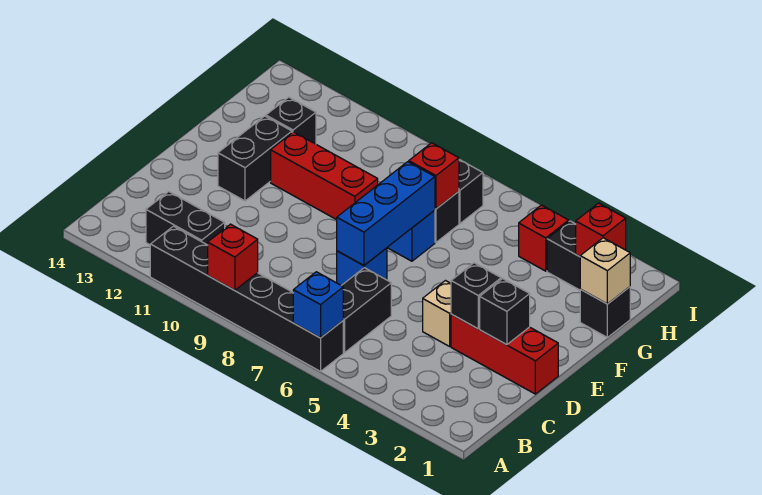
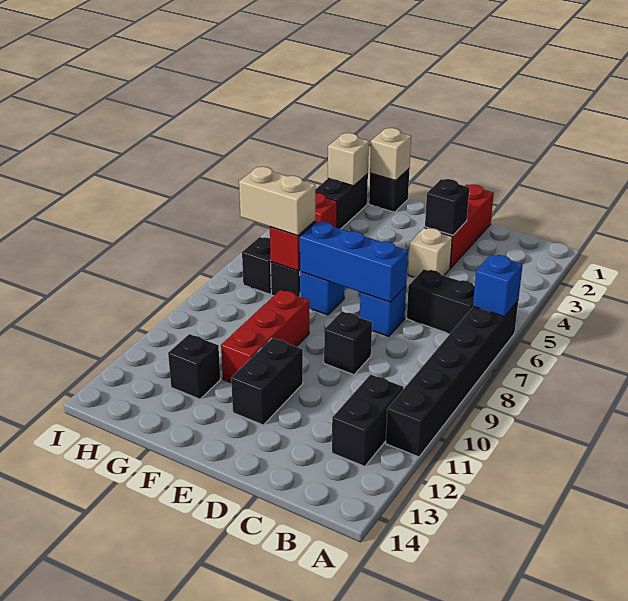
red brick A9 level 2 -> none
black brick D2 level 2 -> black brick D9 level 1
black brick E12:F12 level 1 -> black brick E11:E12 level 1
none -> tan brick G7:H7 level 3
red brick H2 level 2 -> tan brick H2 level 2

